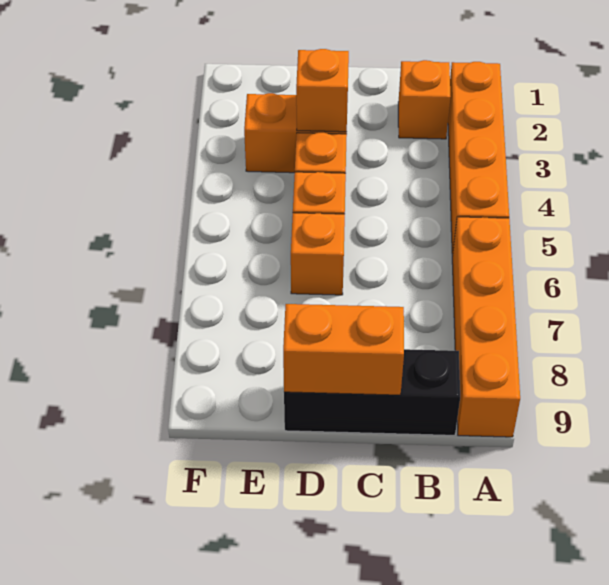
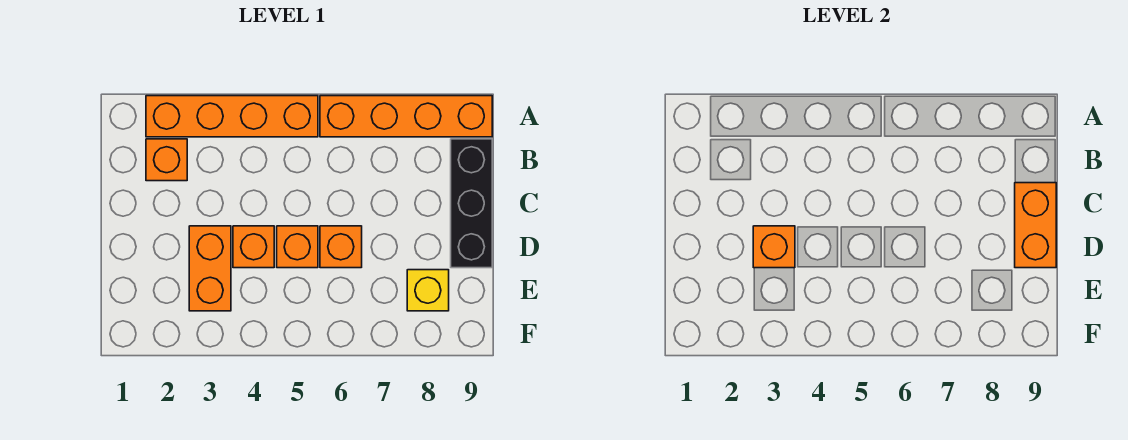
none -> yellow brick E8 level 1

